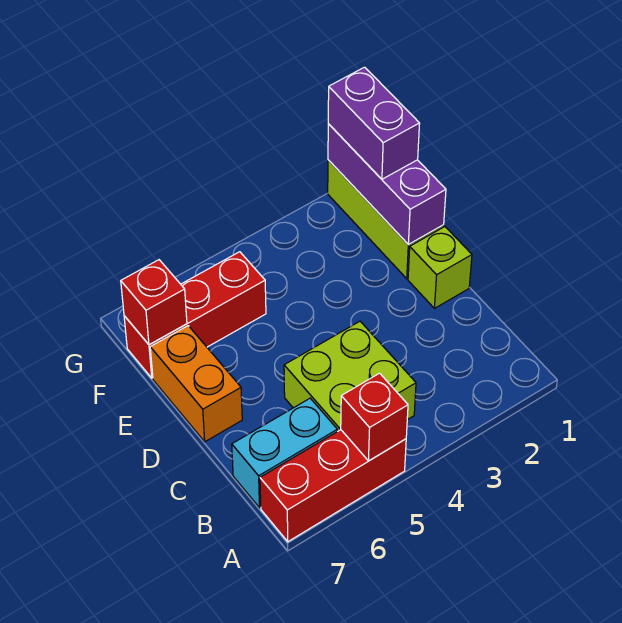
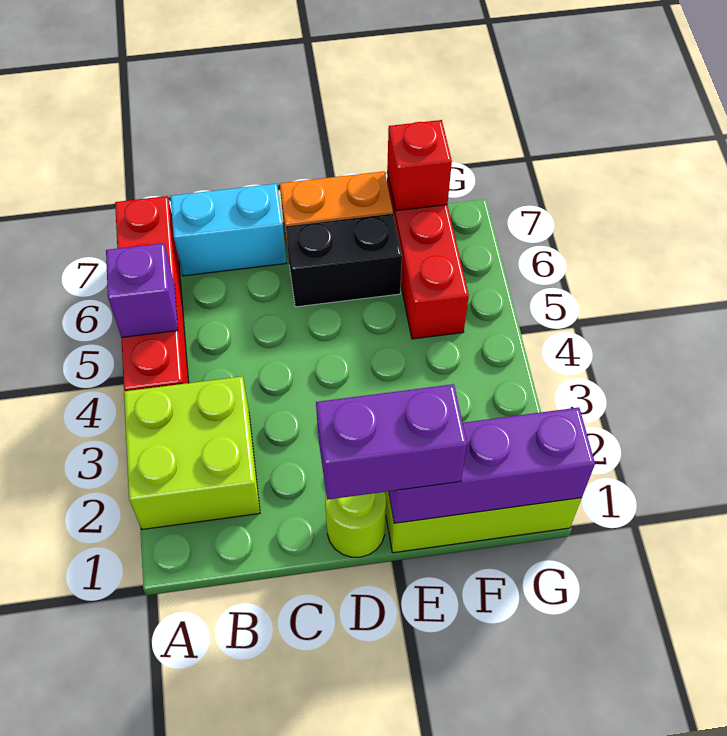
red brick A5:A7 level 1 -> red brick A4:A7 level 1
red brick A5 level 2 -> purple brick A5 level 2
lime brick B4:C5 level 1 -> lime brick A2:B3 level 1
cyan brick B6:B7 level 1 -> cyan brick B7:C7 level 1
lime brick D1 level 1 -> lime round brick D1 level 1
none -> black brick D6:E6 level 1
purple brick F1:G1 level 3 -> purple brick D1:E1 level 3

